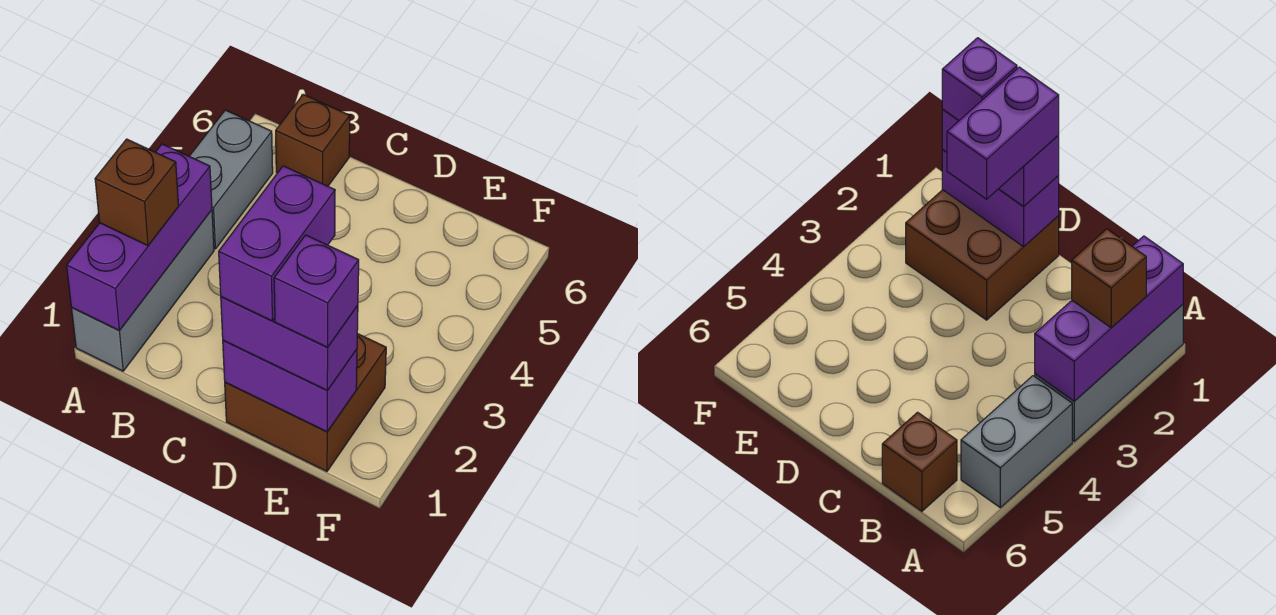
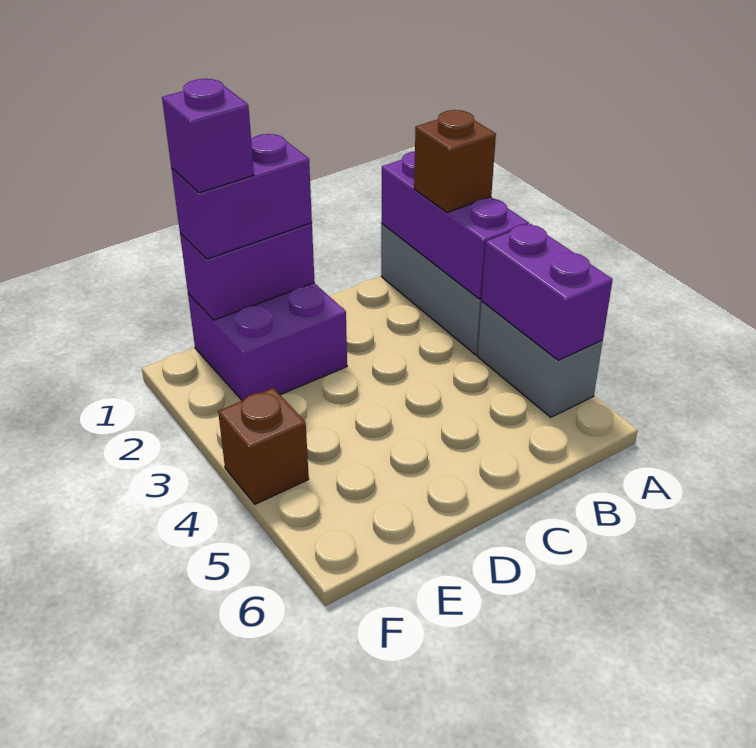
brown brick B6 level 1 -> brown brick F4 level 1
brown brick D1:E2 level 1 -> purple brick D1:E2 level 1
purple brick D1:D2 level 4 -> purple brick A4:A5 level 2

